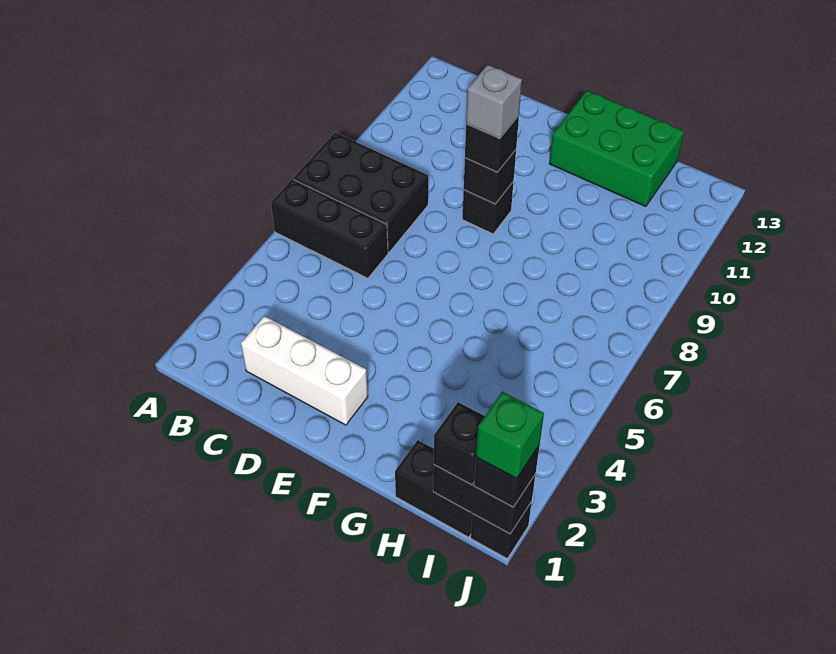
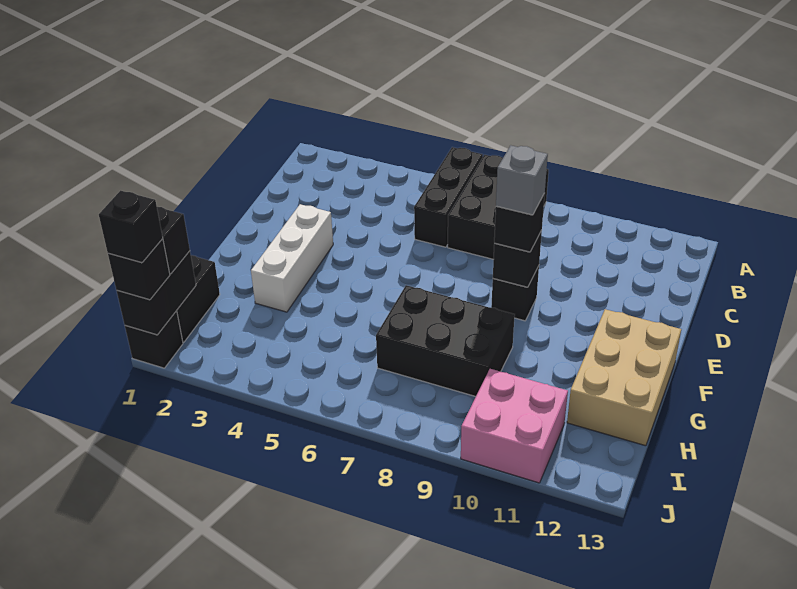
white brick C2:E2 level 1 -> white brick E3:G3 level 1
green brick F12:H13 level 1 -> tan brick F12:H13 level 1
none -> black brick G7:H9 level 1
none -> pink brick I10:J11 level 1
green brick J1 level 4 -> black brick J1 level 4

